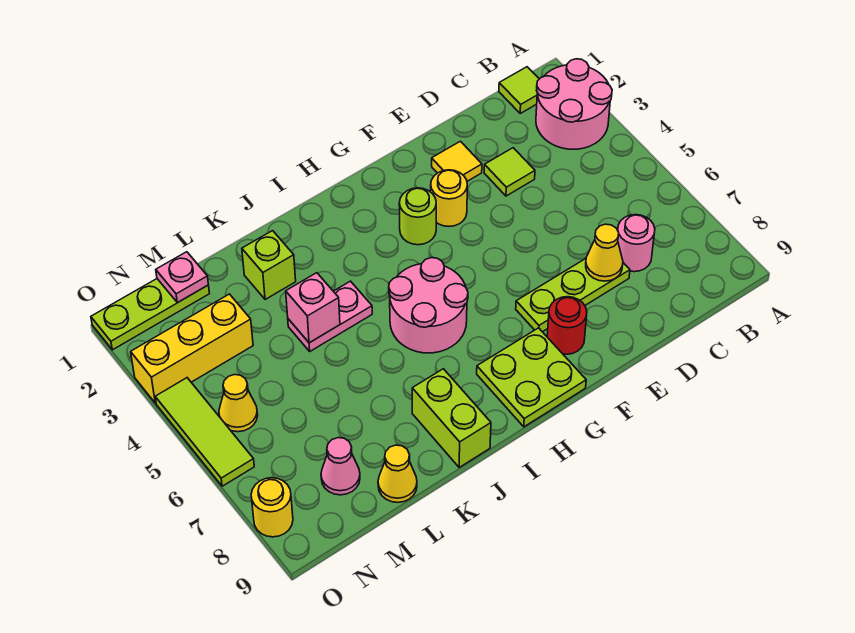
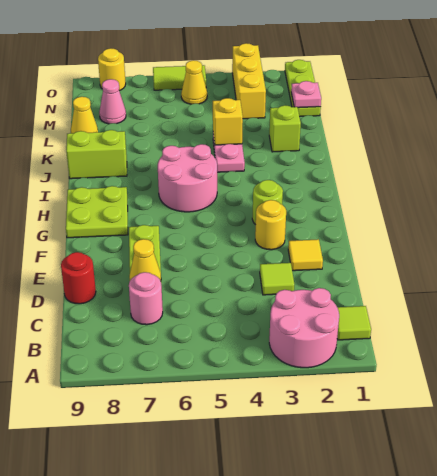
red round brick F8 level 1 -> red round brick D9 level 1
pink brick K4 level 2 -> yellow brick K4 level 2
lime tile O4:O6 level 1 -> lime tile O5:O6 level 1

